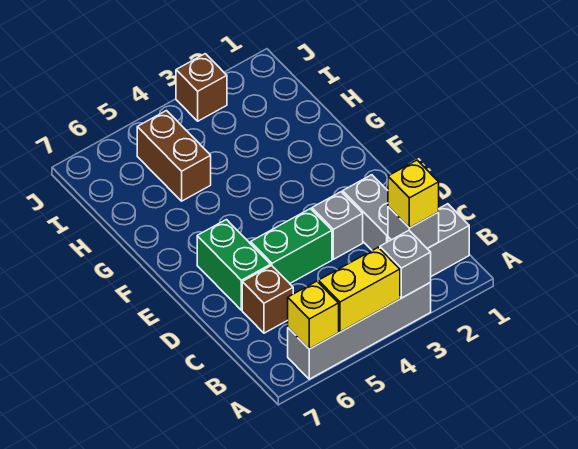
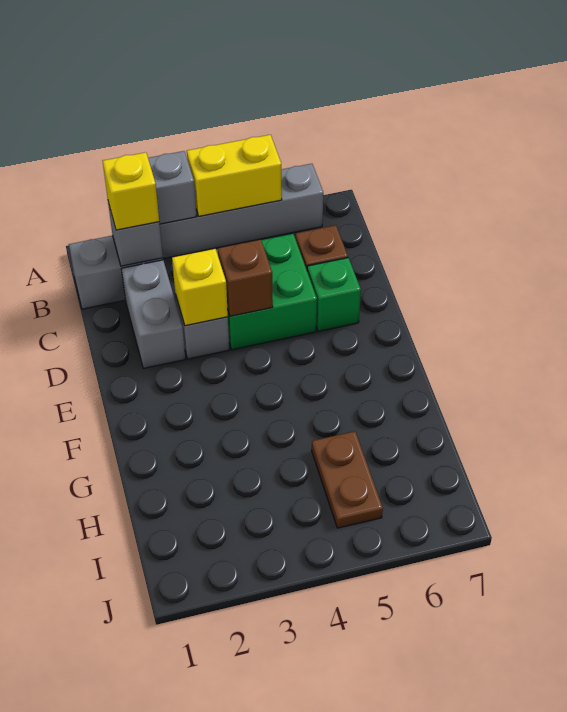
yellow brick A6 level 2 -> yellow brick D3 level 2
green brick D4:D5 level 1 -> green brick C4:D5 level 1
green brick D6:E6 level 1 -> green brick D6 level 1
brown brick H5:I5 level 1 -> brown plate H5:I5 level 1
brown brick J3 level 1 -> brown brick D4 level 2

